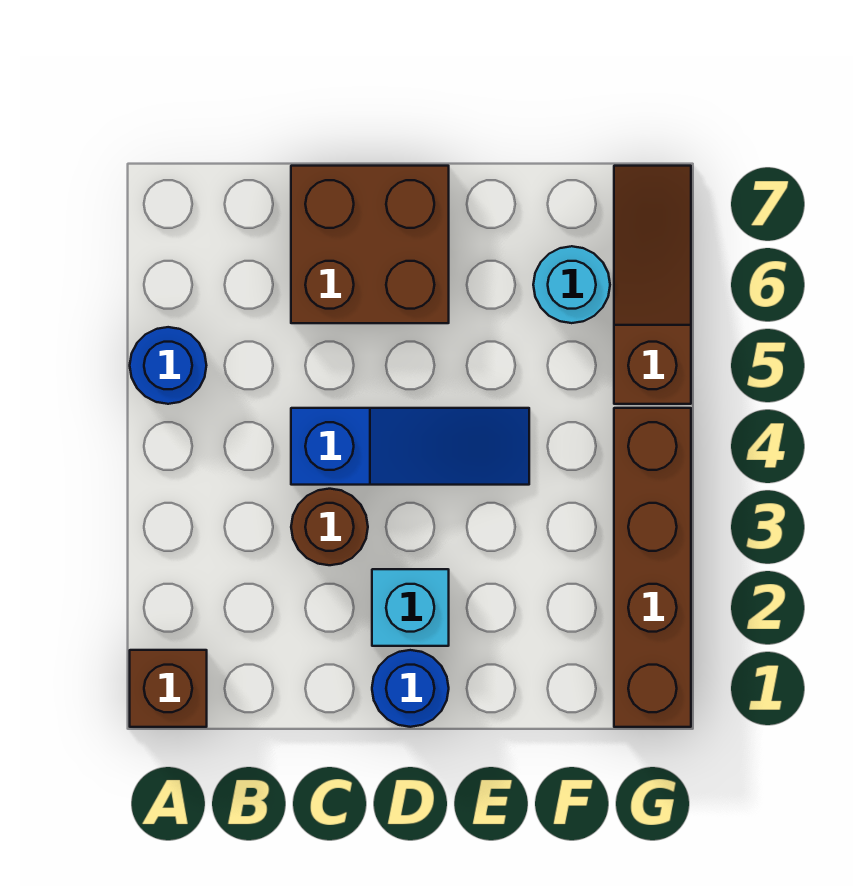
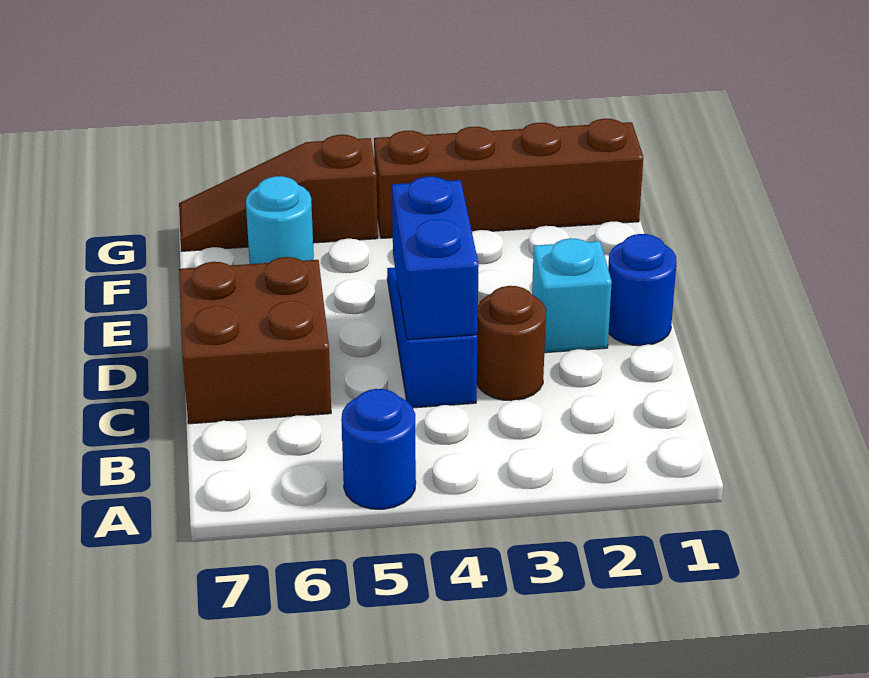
brown brick A1 level 1 -> none
none -> blue brick C4:D4 level 2

